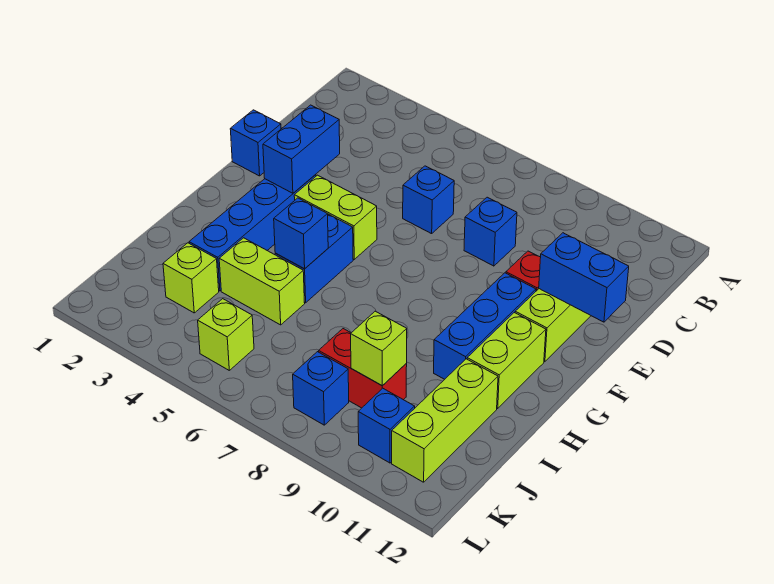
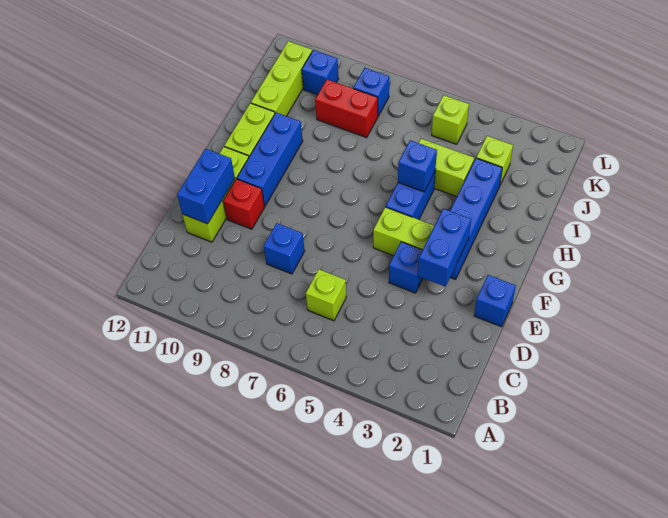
blue brick D6 level 1 -> blue brick E4 level 1
blue brick E11:E12 level 2 -> blue brick D11:E11 level 2
lime brick J9 level 2 -> lime brick C6 level 1

